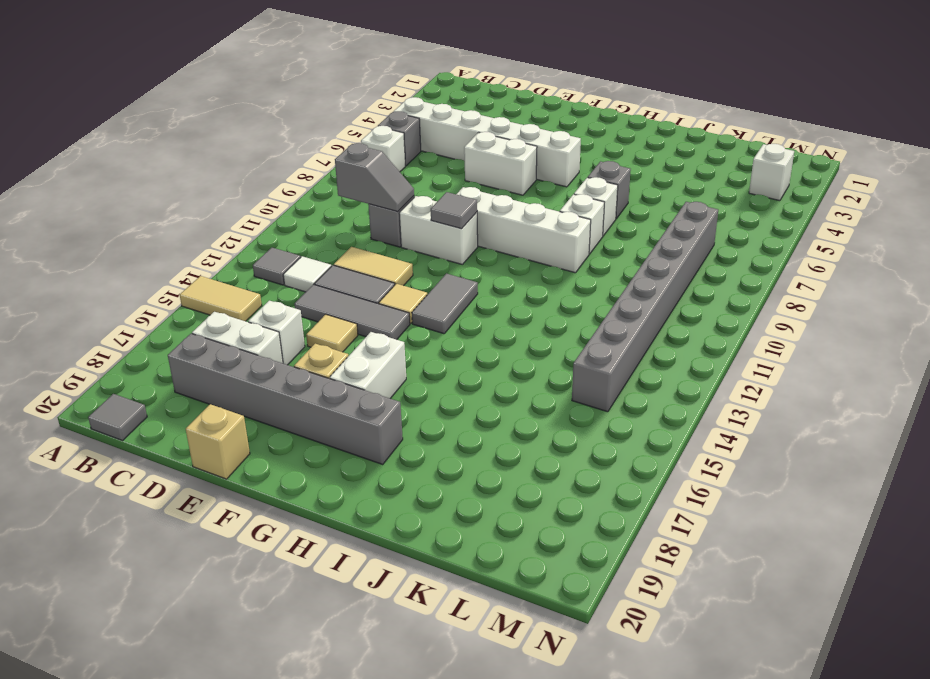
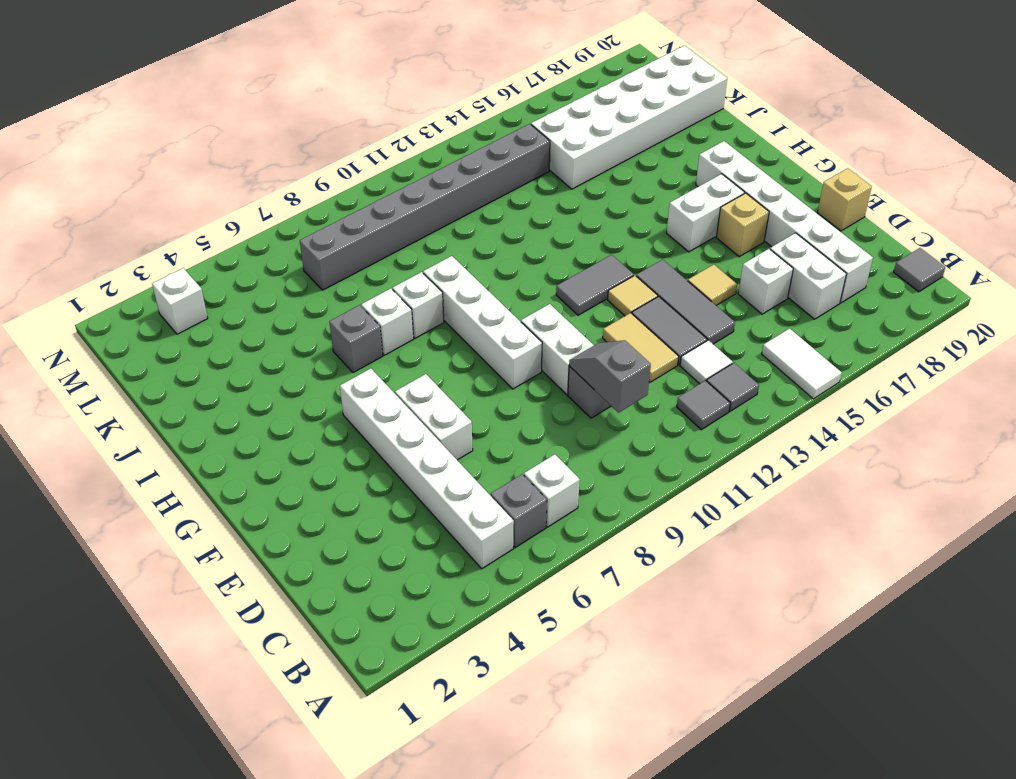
tan tile A15:B15 level 1 -> white tile A15:B15 level 1
grey brick C18:H18 level 1 -> white brick C18:H18 level 1
grey tile F10 level 2 -> grey tile B12 level 1
none -> white brick K15:L20 level 1

